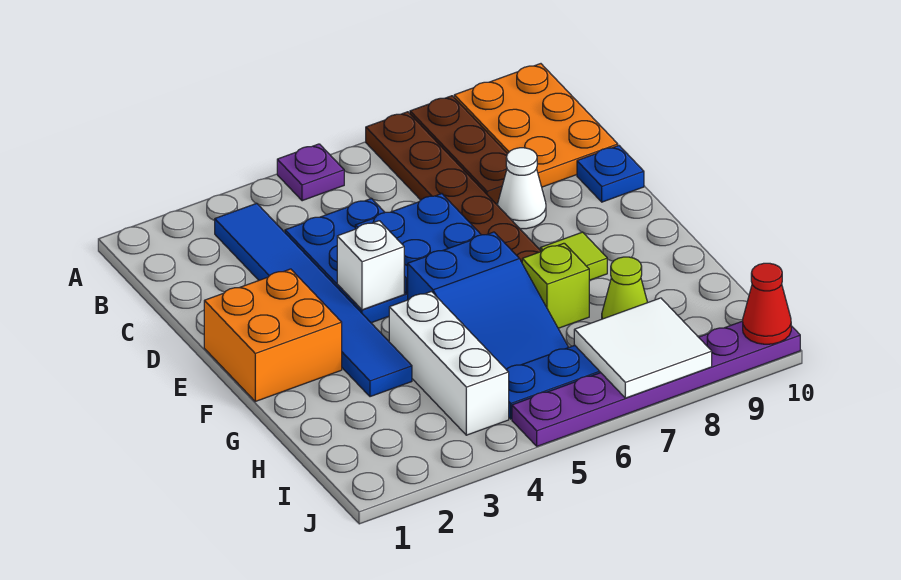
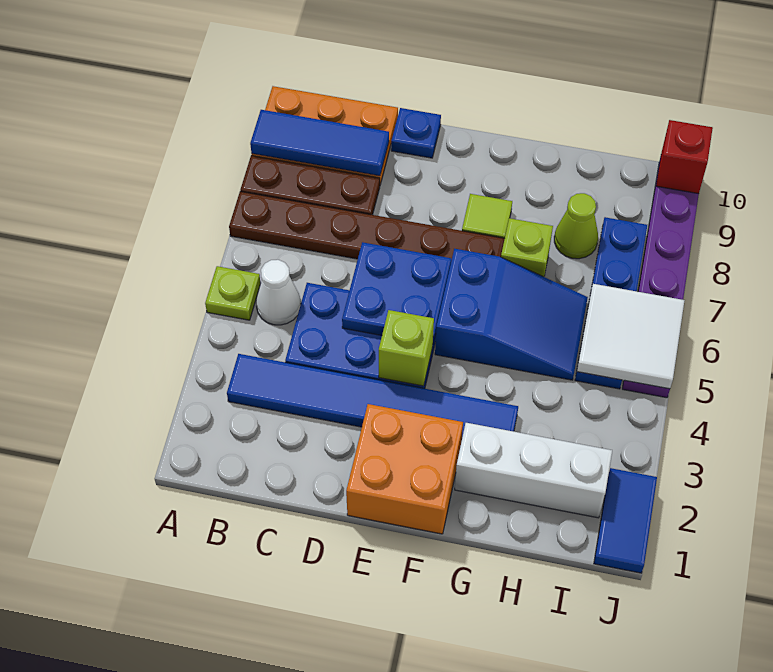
purple plate A5 level 1 -> lime plate A5 level 1
none -> blue tile A9:C9 level 2
white cone D8 level 1 -> white cone B5 level 1
white brick E4 level 2 -> lime brick E4 level 2
white brick G4:I4 level 1 -> white brick G2:I2 level 1
white tile I7:J8 level 2 -> white tile I5:J6 level 2
none -> blue tile J1:J2 level 1
red cone J10 level 2 -> red brick J10 level 2

